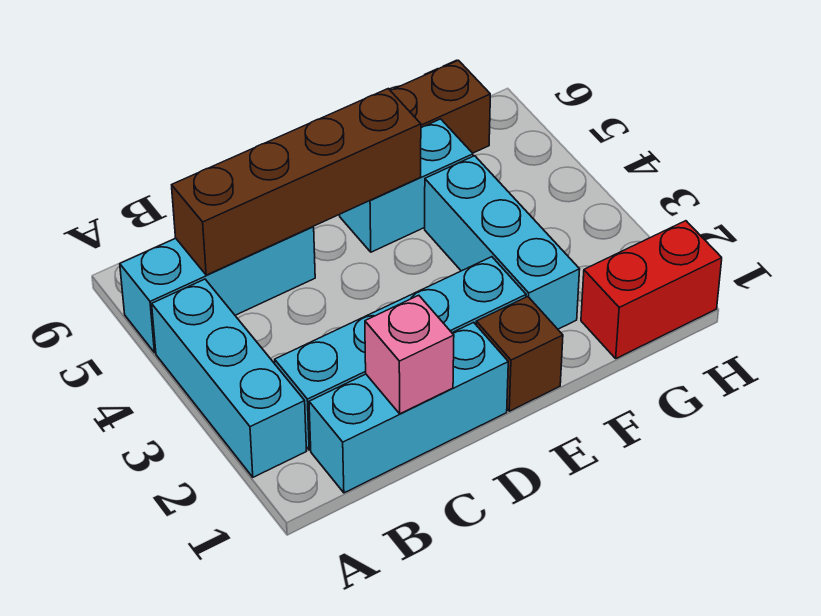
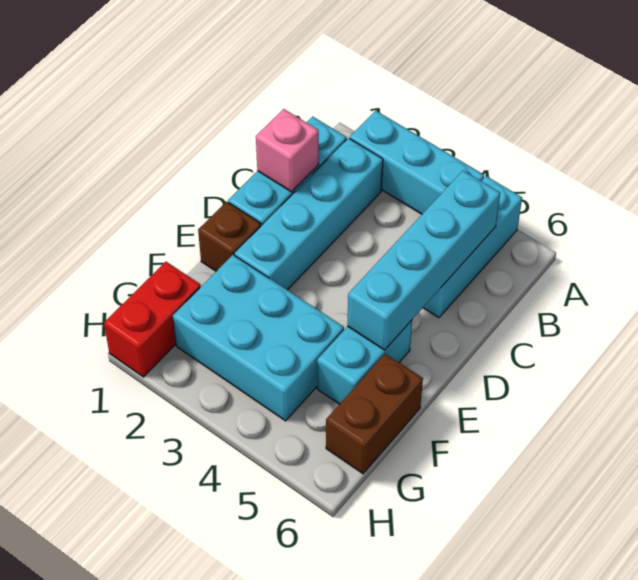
brown brick B5:E5 level 2 -> cyan brick B5:E5 level 2
cyan brick F2:F4 level 1 -> cyan brick F2:G4 level 1

